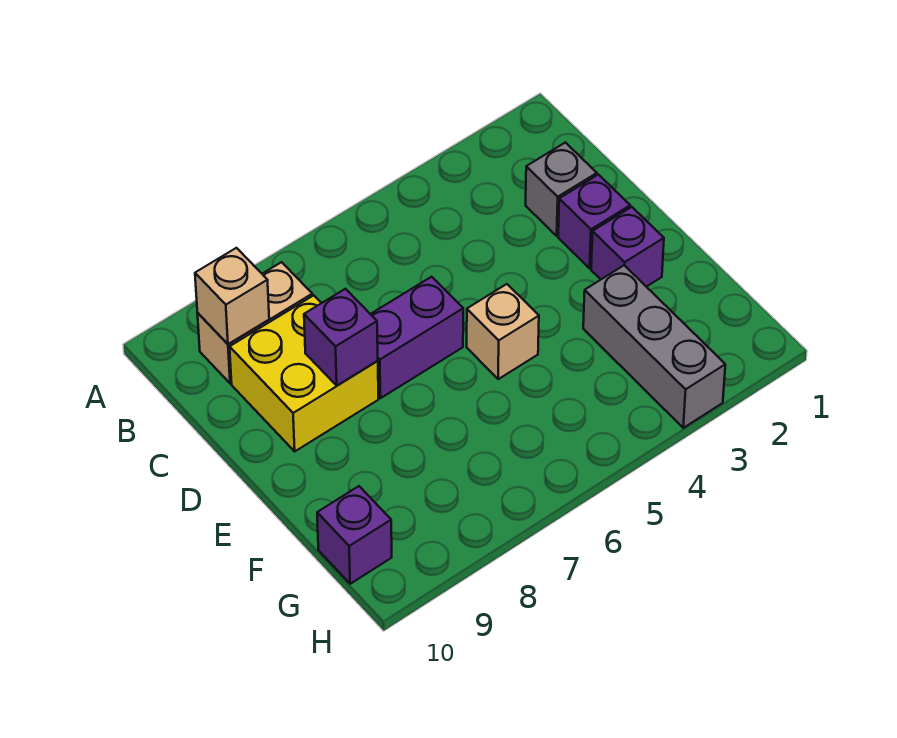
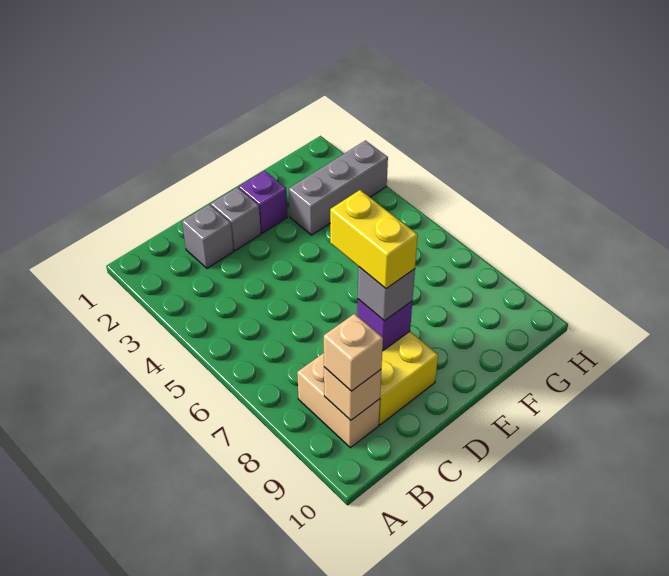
purple brick D2 level 1 -> grey brick D2 level 1
purple brick D6:D7 level 1 -> none
none -> yellow brick D7:D8 level 4
none -> grey brick D8 level 3
tan brick E5 level 1 -> tan brick B9 level 3
purple brick G10 level 1 -> none

